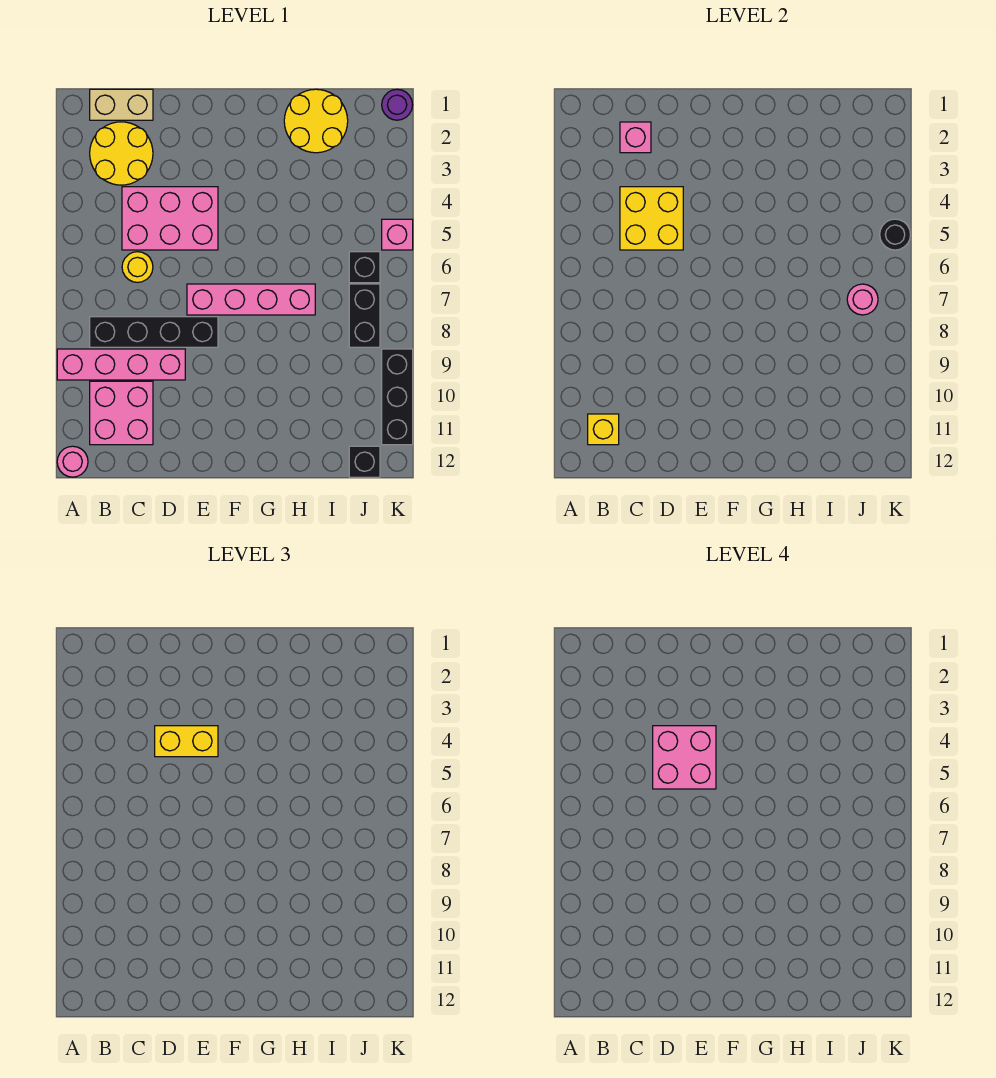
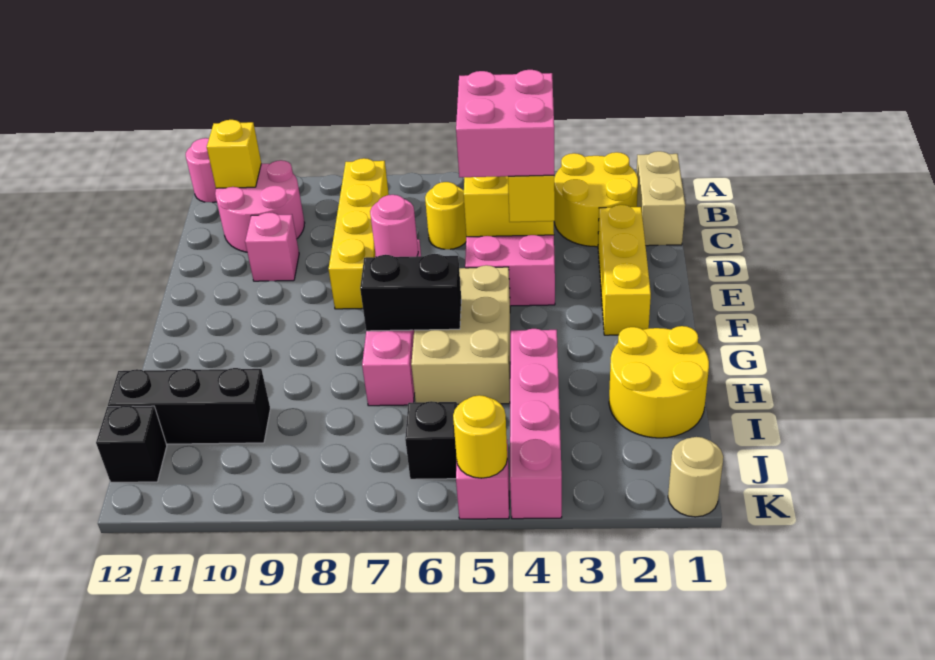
pink brick A9:D9 level 1 -> pink brick H4:K4 level 1
black brick B8:E8 level 1 -> yellow brick B8:E8 level 1
pink brick B10:C11 level 1 -> pink round brick B10:C11 level 1
pink brick C2 level 2 -> pink brick D10 level 1
none -> yellow brick D2:F2 level 1
none -> tan brick F5:H6 level 1
black brick J7:J8 level 1 -> black brick G6:G7 level 2
pink round brick J7 level 2 -> pink round brick E7 level 2
purple round brick K1 level 1 -> tan round brick K1 level 1
black round brick K5 level 2 -> yellow round brick K5 level 2
black brick K9:K11 level 1 -> black brick I10:I12 level 1

